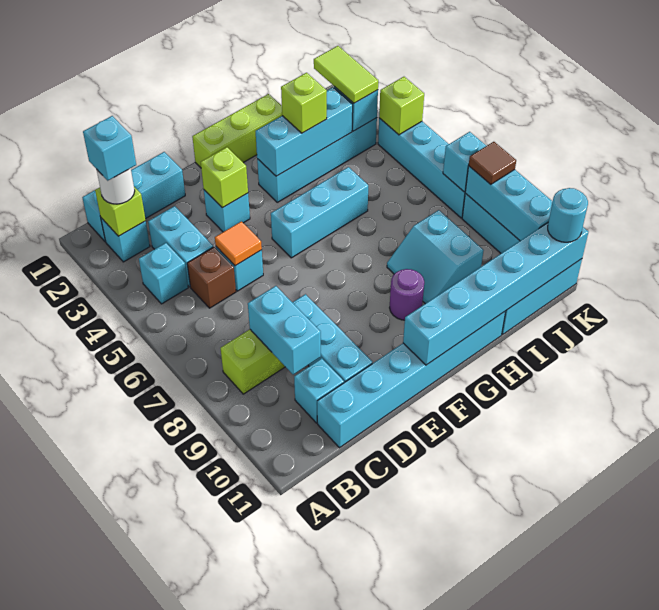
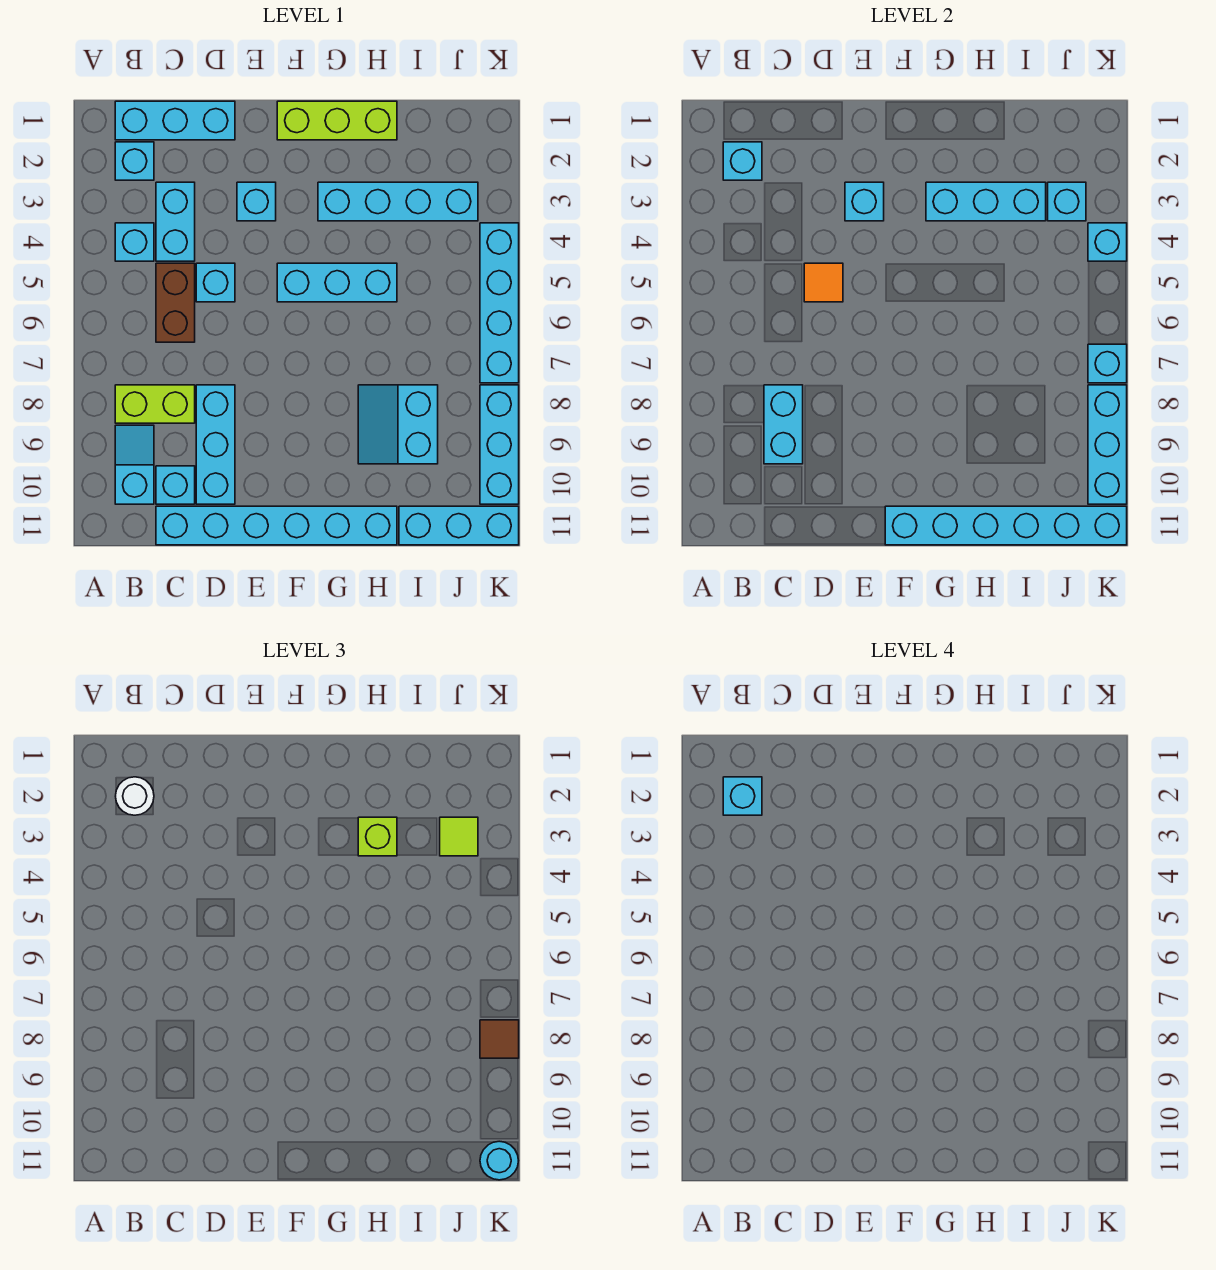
lime brick B2 level 2 -> cyan brick B2 level 2
none -> cyan slope B9:B10 level 1 top 10
brown brick C5 level 1 -> brown brick C5:C6 level 1
lime brick E3 level 2 -> cyan brick E3 level 2
purple round brick G9 level 1 -> none
lime tile J2:J3 level 3 -> lime tile J3 level 3
lime brick K4 level 2 -> cyan brick K4 level 2

